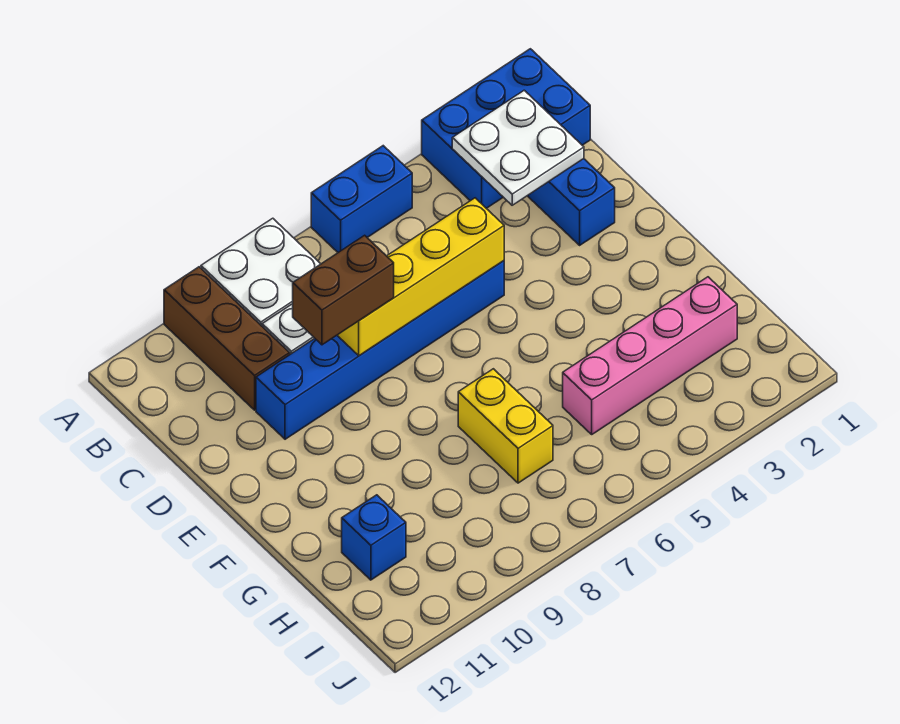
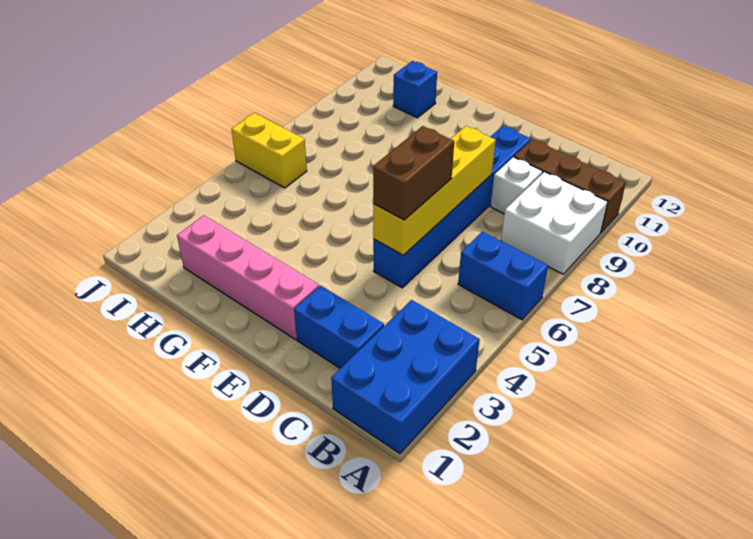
blue brick A5:A6 level 1 -> blue brick A6:B6 level 1
white plate B2:C3 level 2 -> none
brown brick D8:D9 level 3 -> brown brick D5:D6 level 3
yellow brick G7:H7 level 1 -> yellow brick I6:J6 level 1
pink brick H2:H5 level 1 -> pink brick E2:H2 level 1

